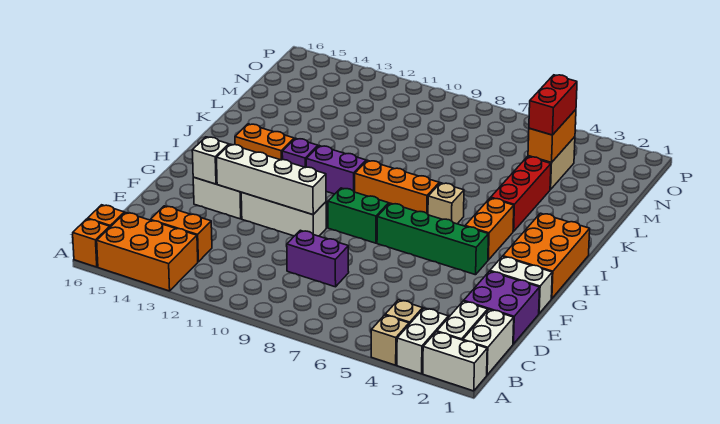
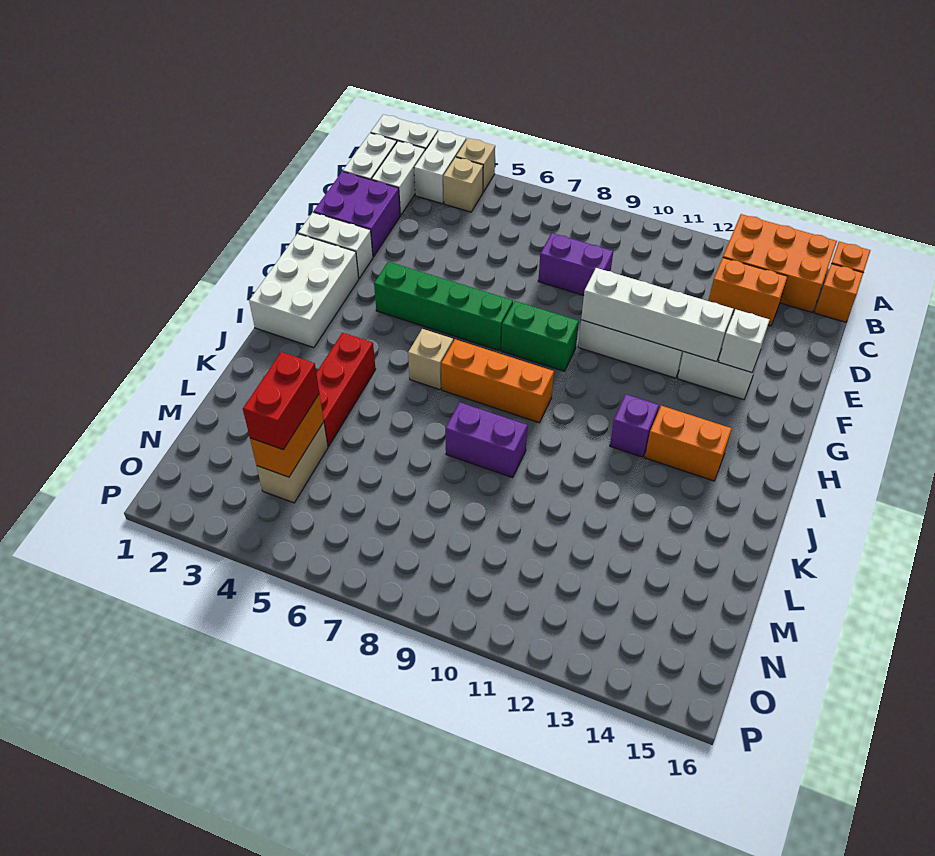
orange brick G1:I2 level 1 -> white brick G1:I2 level 1
orange brick H4:I4 level 1 -> none
purple brick I10:I11 level 1 -> purple brick K8:K9 level 1

